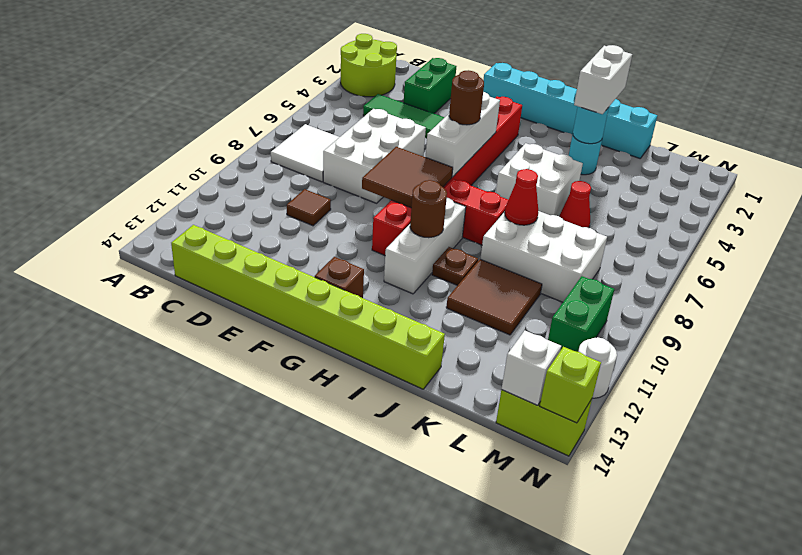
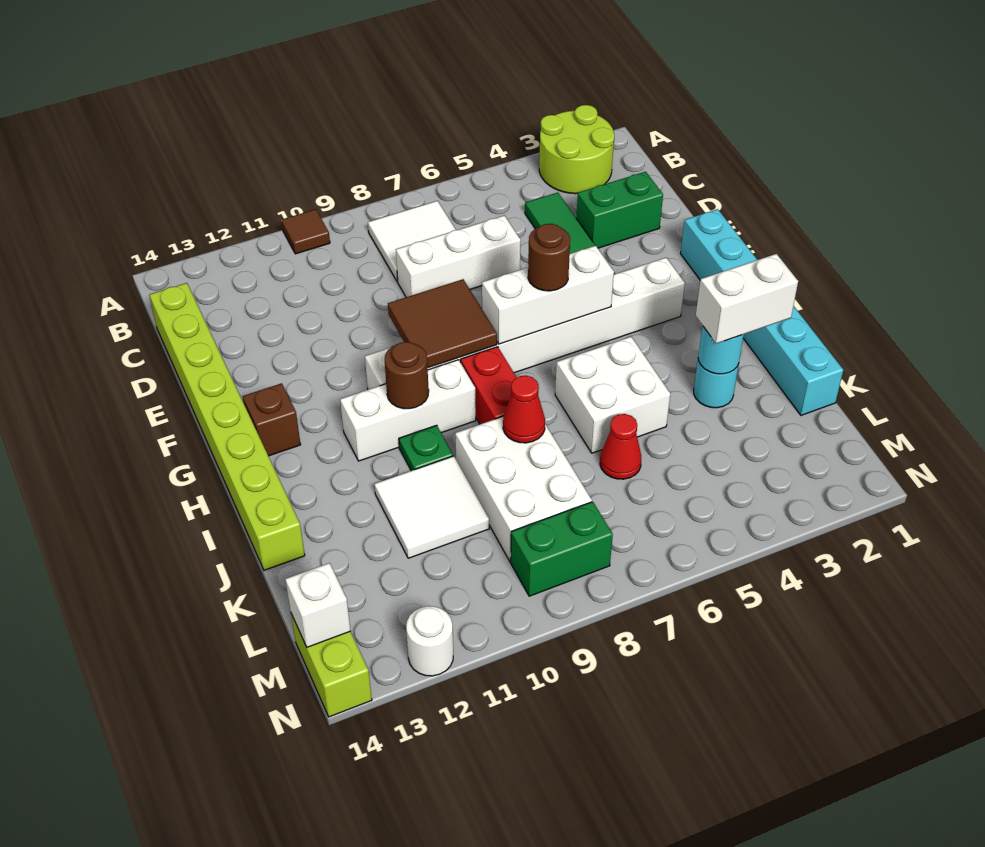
white brick D6:E8 level 1 -> white brick D6:D8 level 1
brown tile D10 level 1 -> brown tile A10 level 1
red brick G3:G10 level 1 -> white brick G3:G10 level 1
brown plate I10 level 1 -> green plate I10 level 1
brown tile J10:K11 level 1 -> white tile J10:K11 level 1
green brick M10:M11 level 1 -> green brick M8:M9 level 1
lime brick N14 level 2 -> none

